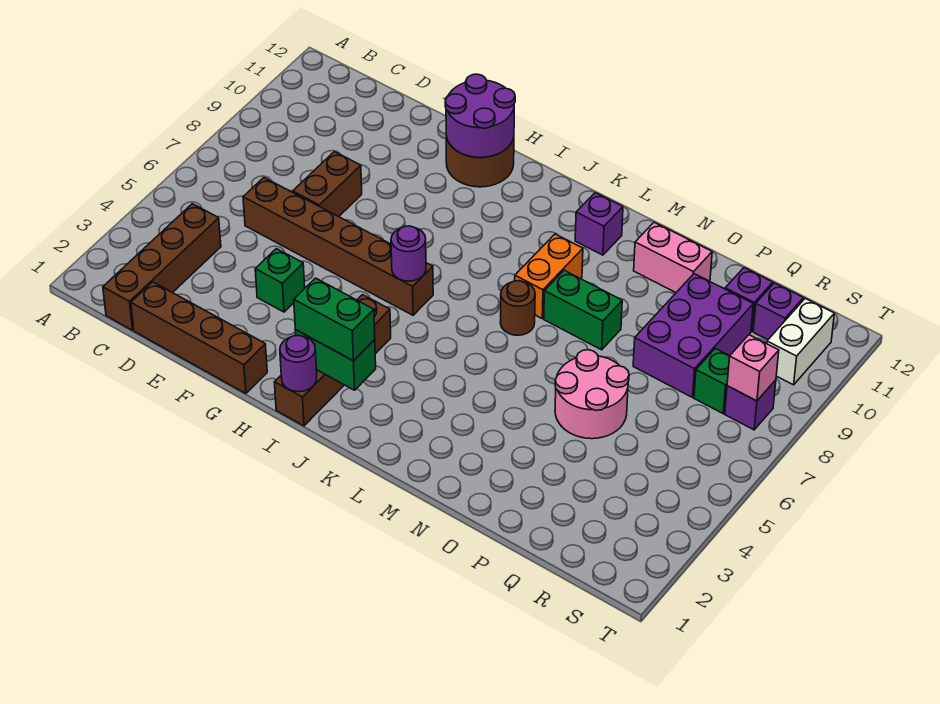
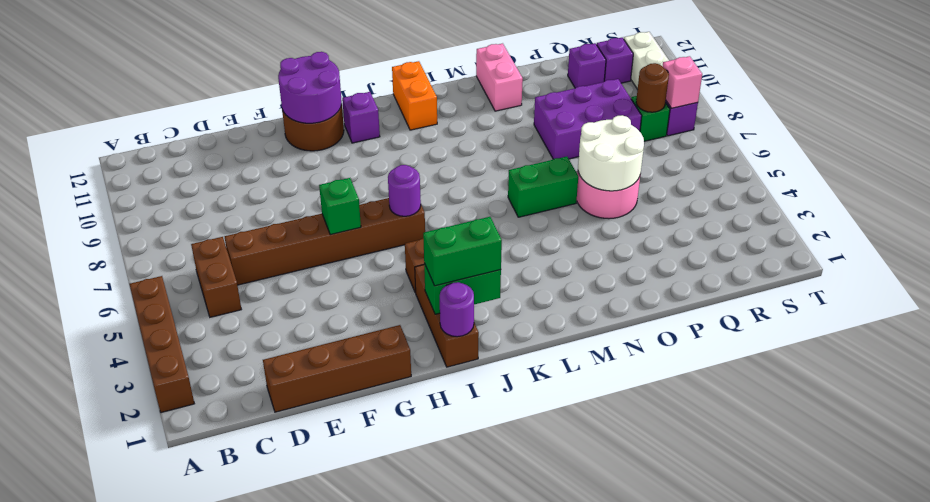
brown brick C1:C4 level 1 -> brown brick A2:A5 level 1
brown brick E7:E8 level 1 -> brown brick C5:C6 level 1
green brick F4 level 1 -> green brick G6 level 2
brown round brick L7 level 1 -> brown round brick R8 level 2
orange brick L8:L9 level 1 -> orange brick K11:K12 level 1
purple brick L11 level 1 -> purple brick I11 level 1
green brick M8:N8 level 1 -> green brick M6:N6 level 1
pink brick N11:O11 level 1 -> pink brick N11:N12 level 1
none -> white round brick O5:P6 level 2
purple brick P8:Q10 level 1 -> purple brick O8:Q9 level 1

